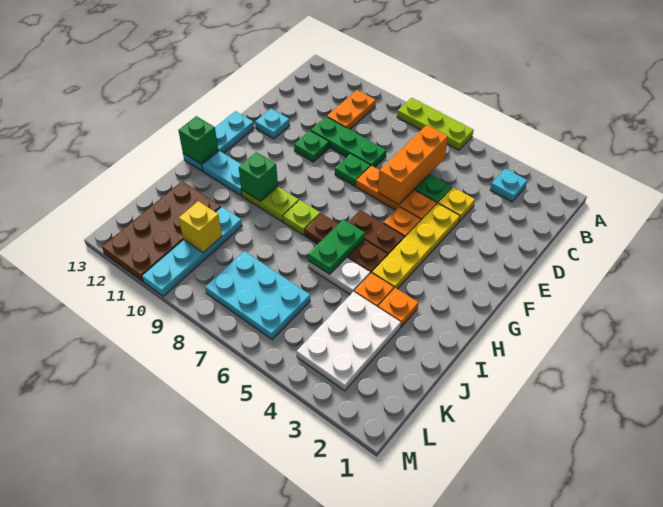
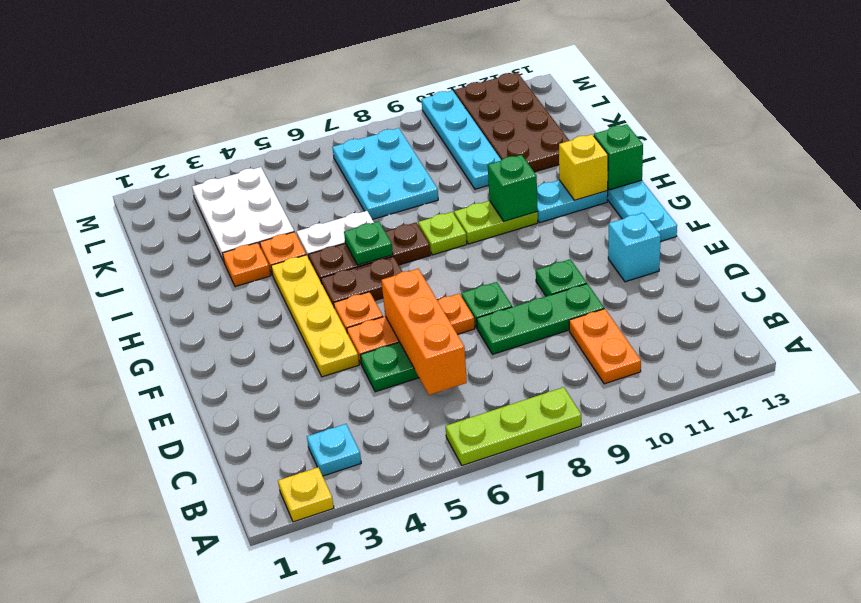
yellow plate D4 level 1 -> yellow plate A2 level 1
cyan plate E12 level 1 -> cyan brick E12 level 1
green plate H6:I6 level 2 -> green plate H6 level 2
cyan plate K6:L8 level 1 -> cyan plate J7:L8 level 1
yellow brick K10 level 2 -> yellow brick H12 level 2

